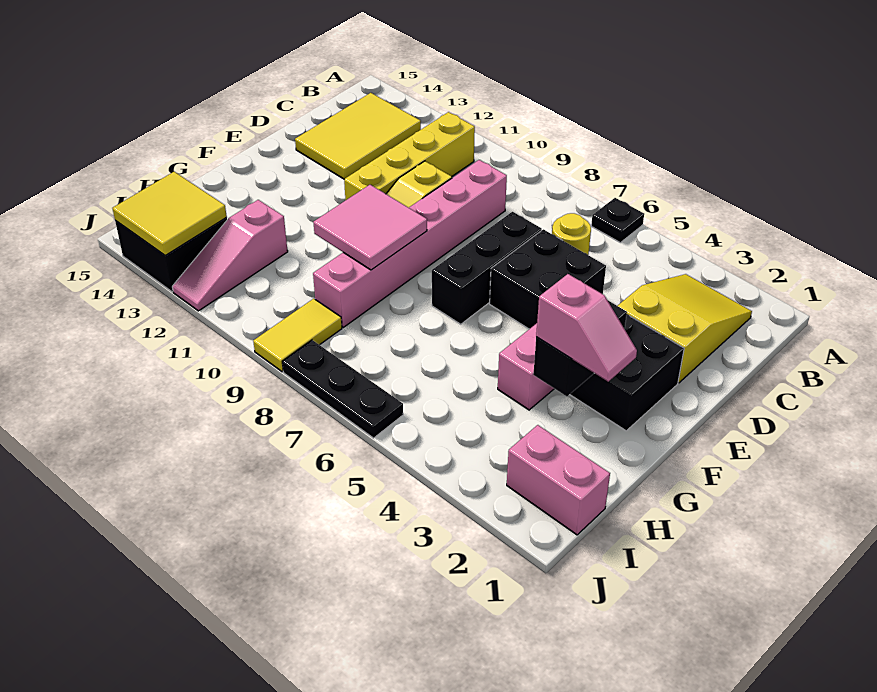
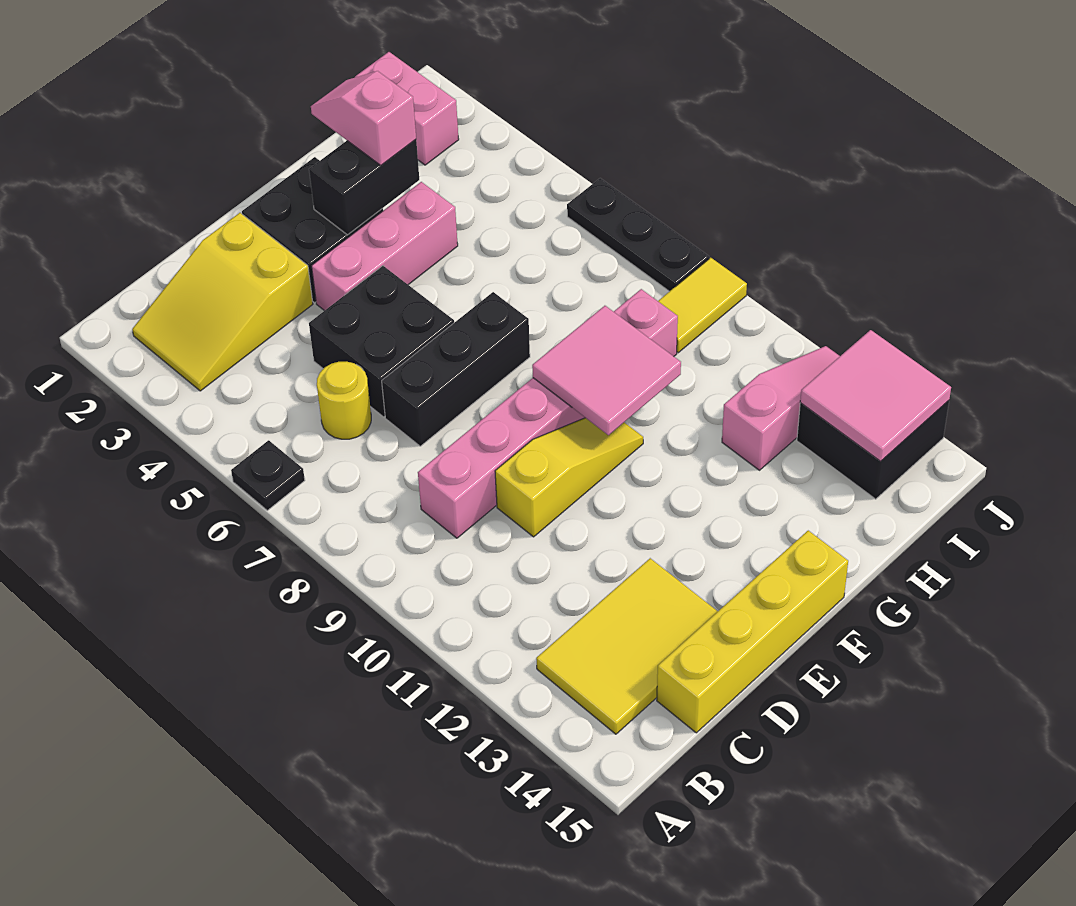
yellow brick B11:E11 level 1 -> yellow brick C15:F15 level 1
yellow tile I13:J14 level 2 -> pink tile I13:J14 level 2

